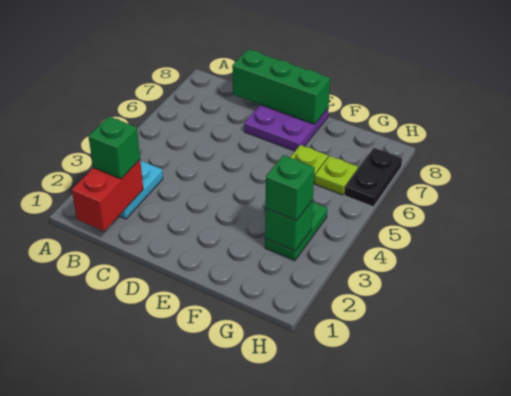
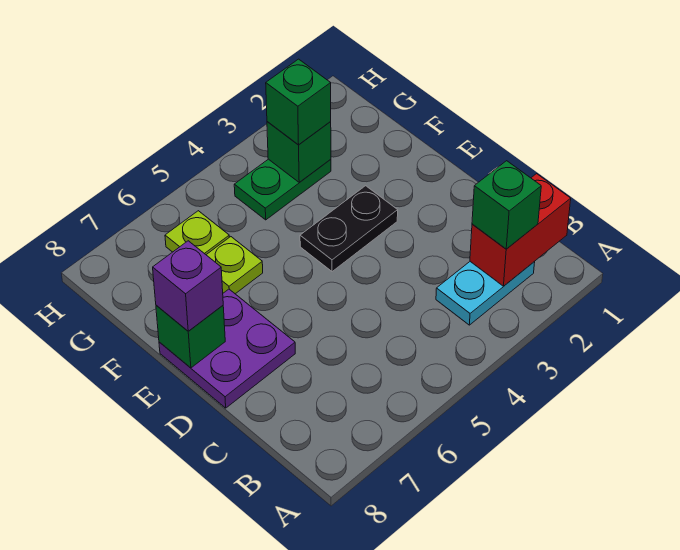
green brick C8:E8 level 2 -> green brick E8 level 2
none -> purple brick E8 level 3
black plate H6:H7 level 1 -> black plate E3:E4 level 1

